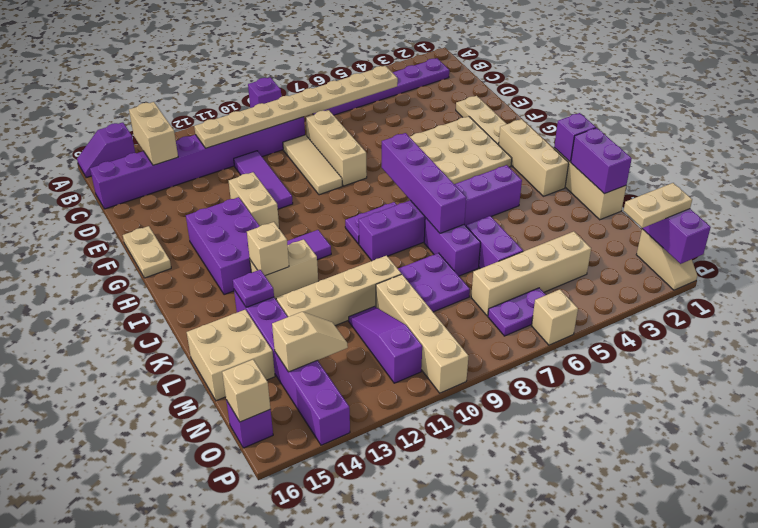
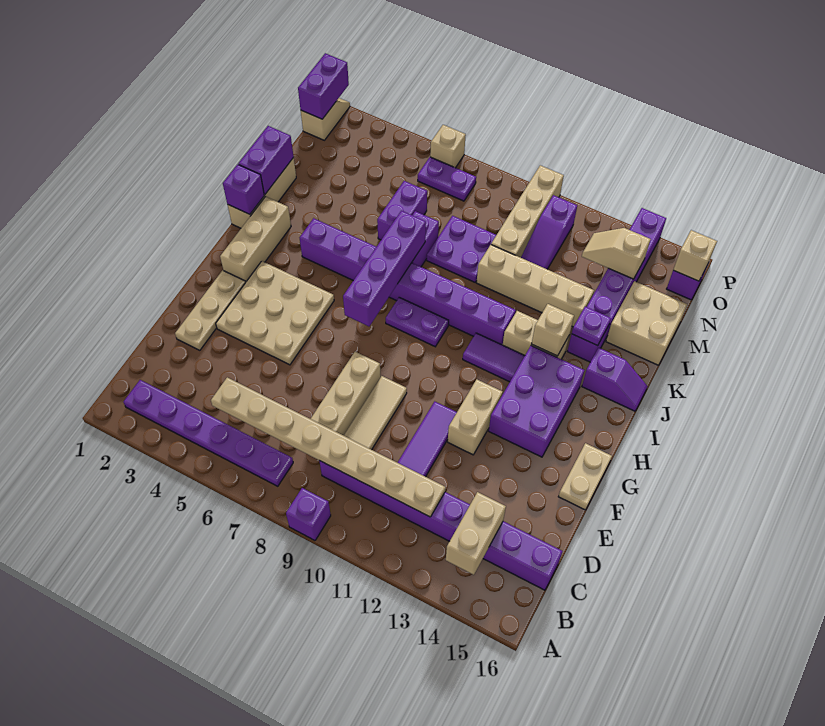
purple slope A15:A16 level 1 top 15 -> purple slope J15:J16 level 1 top 15
purple brick J4:J9 level 1 -> purple brick J4:J11 level 1
tan brick N4:N7 level 1 -> none
tan plate O1:O2 level 3 -> none

